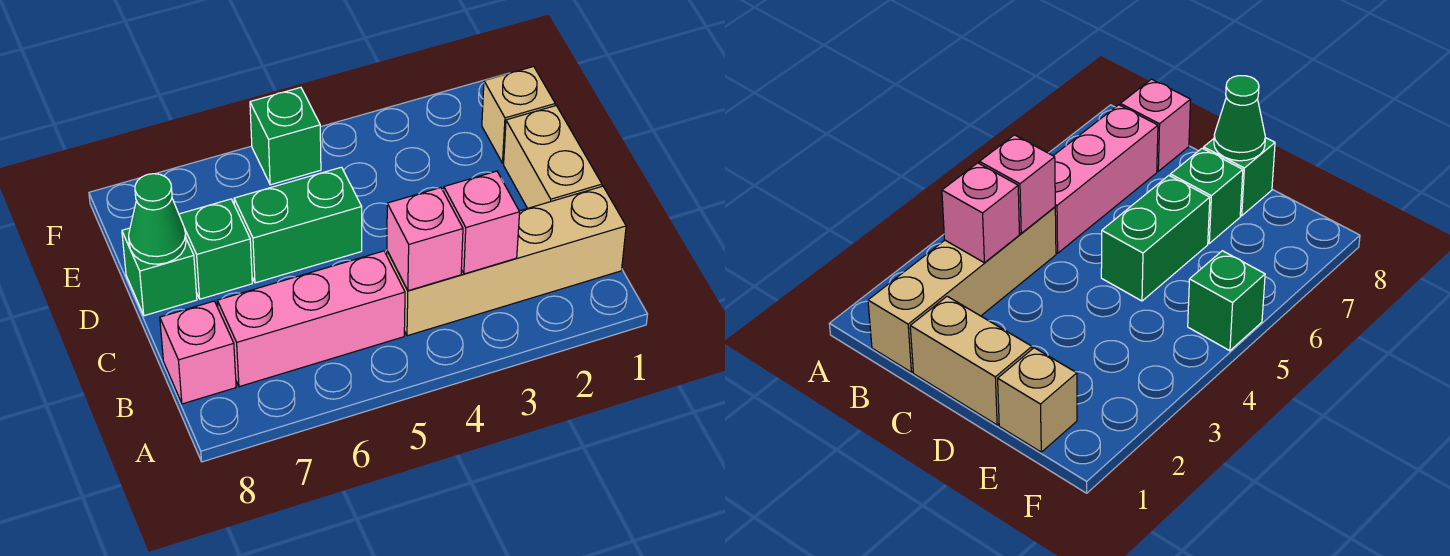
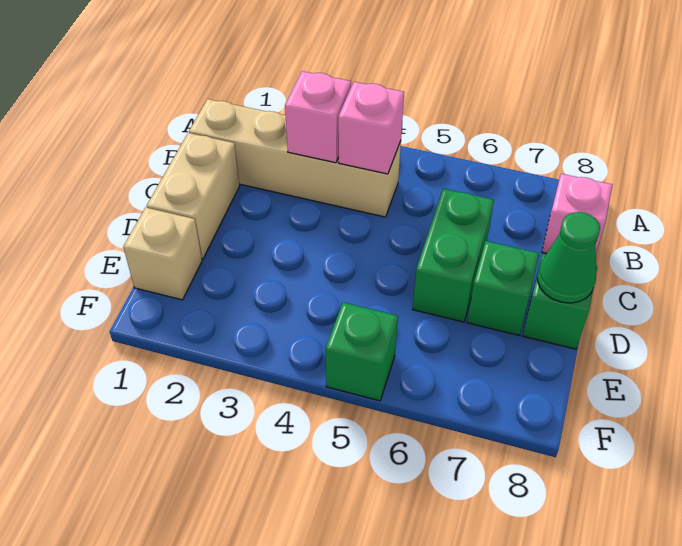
pink brick B5:B7 level 1 -> none
green brick D5:D6 level 1 -> green brick C6:D6 level 1

